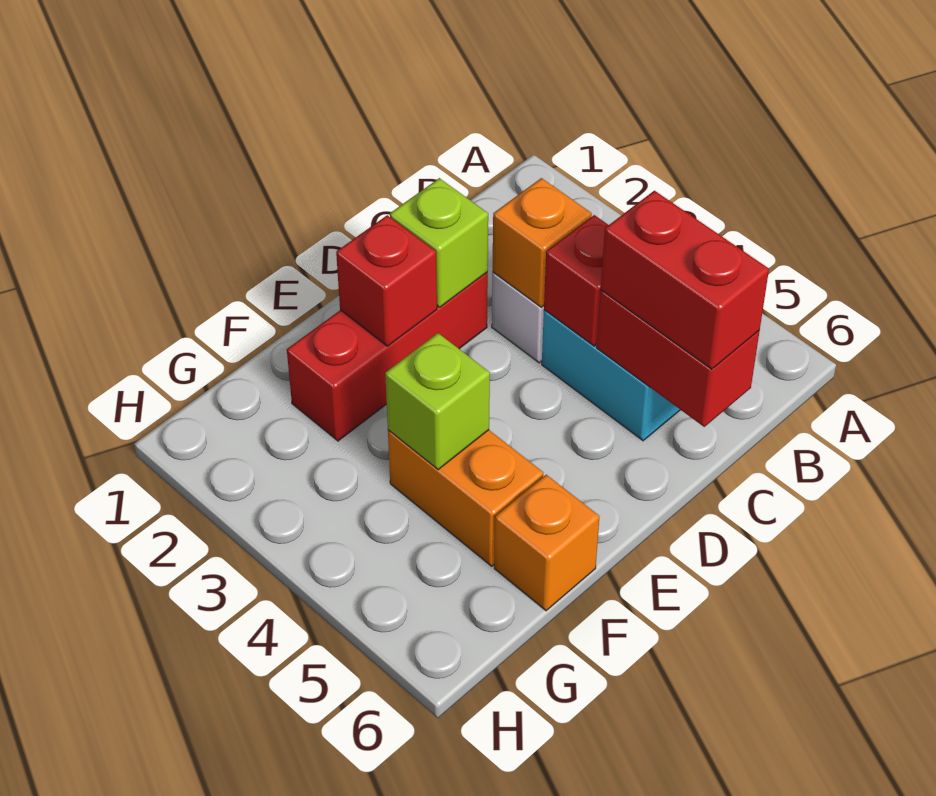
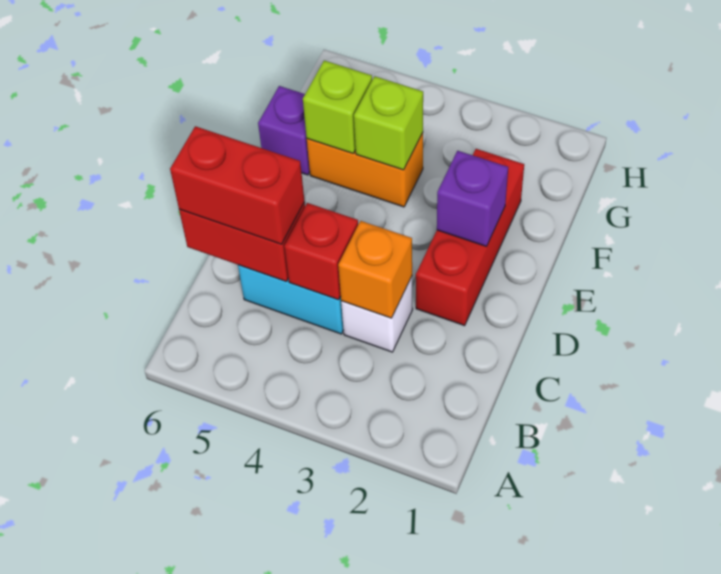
lime brick D2 level 2 -> lime brick F5 level 2
red brick E2 level 2 -> purple brick E2 level 2
orange brick F6 level 1 -> purple brick F6 level 1

